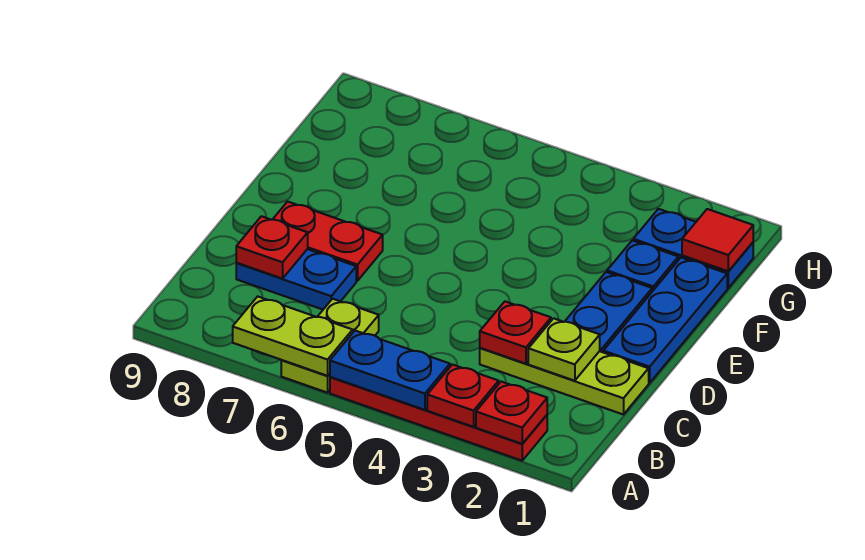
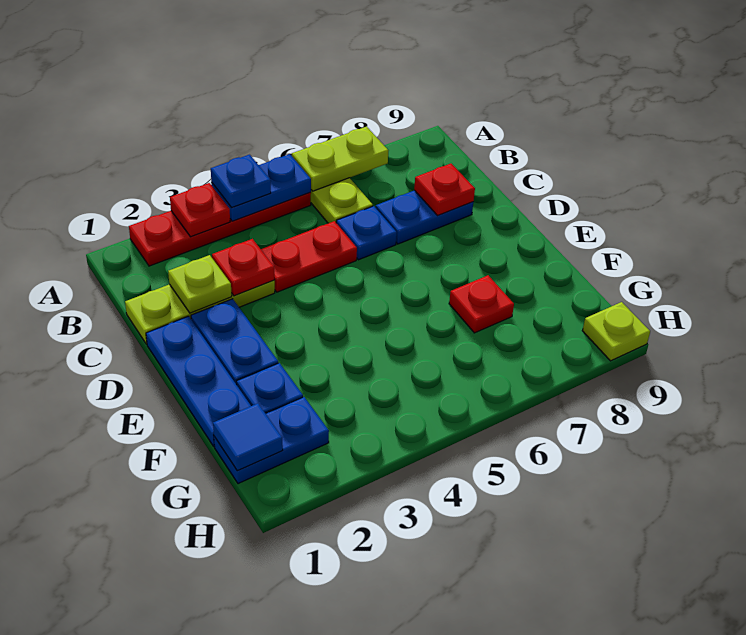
red plate A2 level 2 -> red plate F7 level 1
none -> blue plate A4 level 3
none -> blue plate C6 level 1
red plate D7:D8 level 1 -> red plate C4:C5 level 1
red tile G1 level 2 -> blue tile G1 level 2
none -> lime plate H9 level 1

